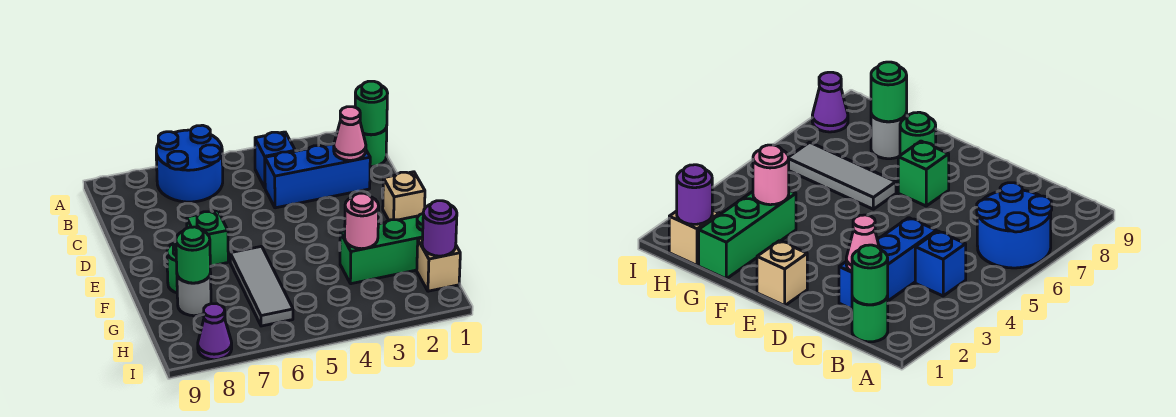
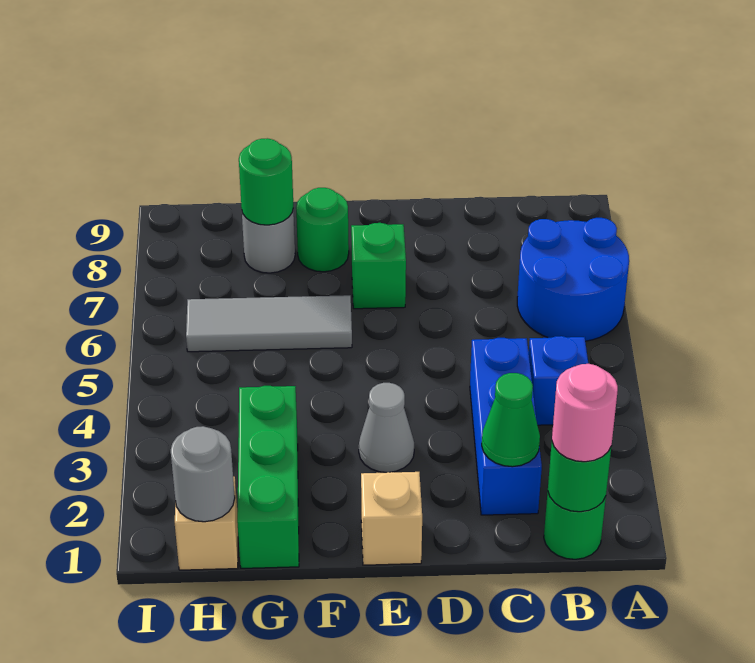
pink cone C2 level 2 -> green cone C2 level 2
none -> grey cone E3 level 1
pink round brick G3 level 2 -> pink round brick B1 level 3
purple round brick H1 level 2 -> grey round brick H1 level 2
purple cone I8 level 1 -> none

